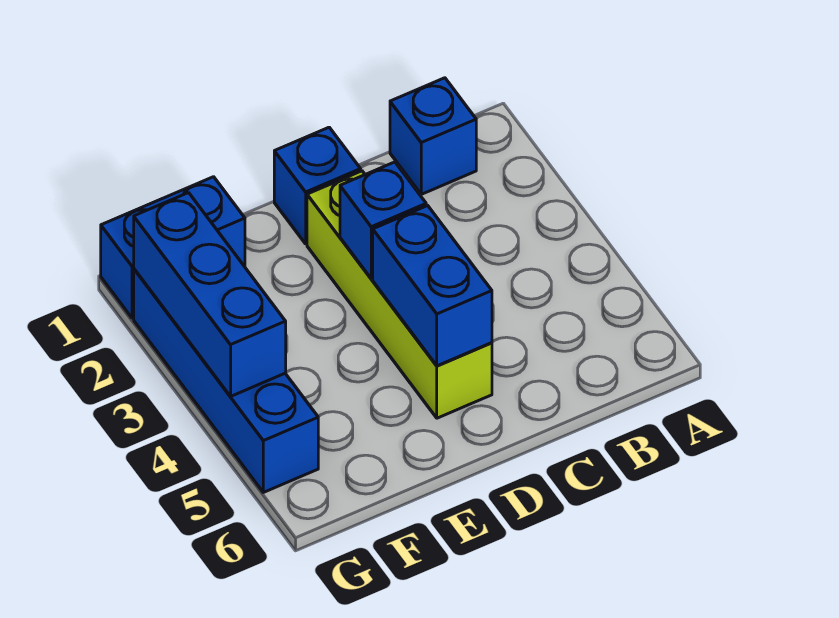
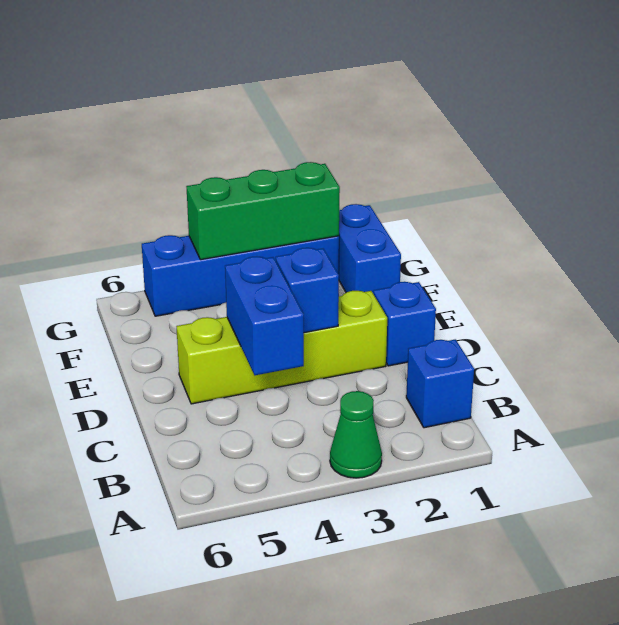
none -> green cone A3 level 1
blue brick D4:D5 level 2 -> blue brick C4:D4 level 2
blue brick G2:G4 level 2 -> green brick G2:G4 level 2

